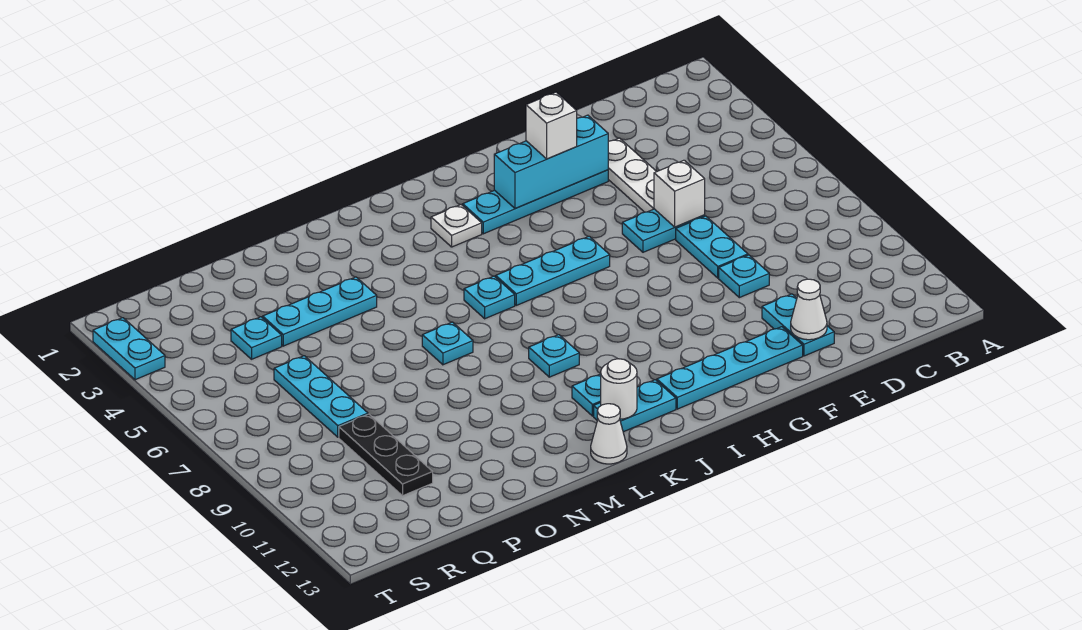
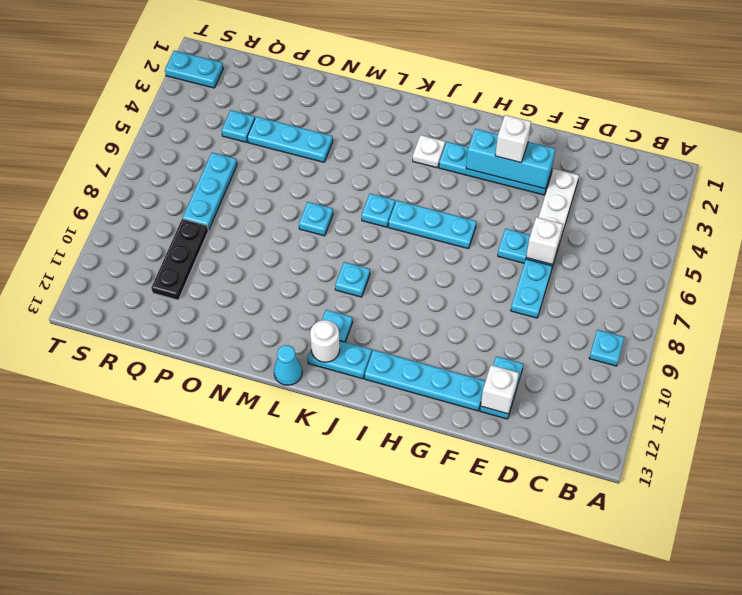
cyan plate E9 level 1 -> cyan plate B9 level 1
white cone E12 level 2 -> white brick E12 level 2
white cone L13 level 1 -> cyan cone L13 level 1
cyan plate T2:T3 level 1 -> cyan plate S2:T2 level 1

